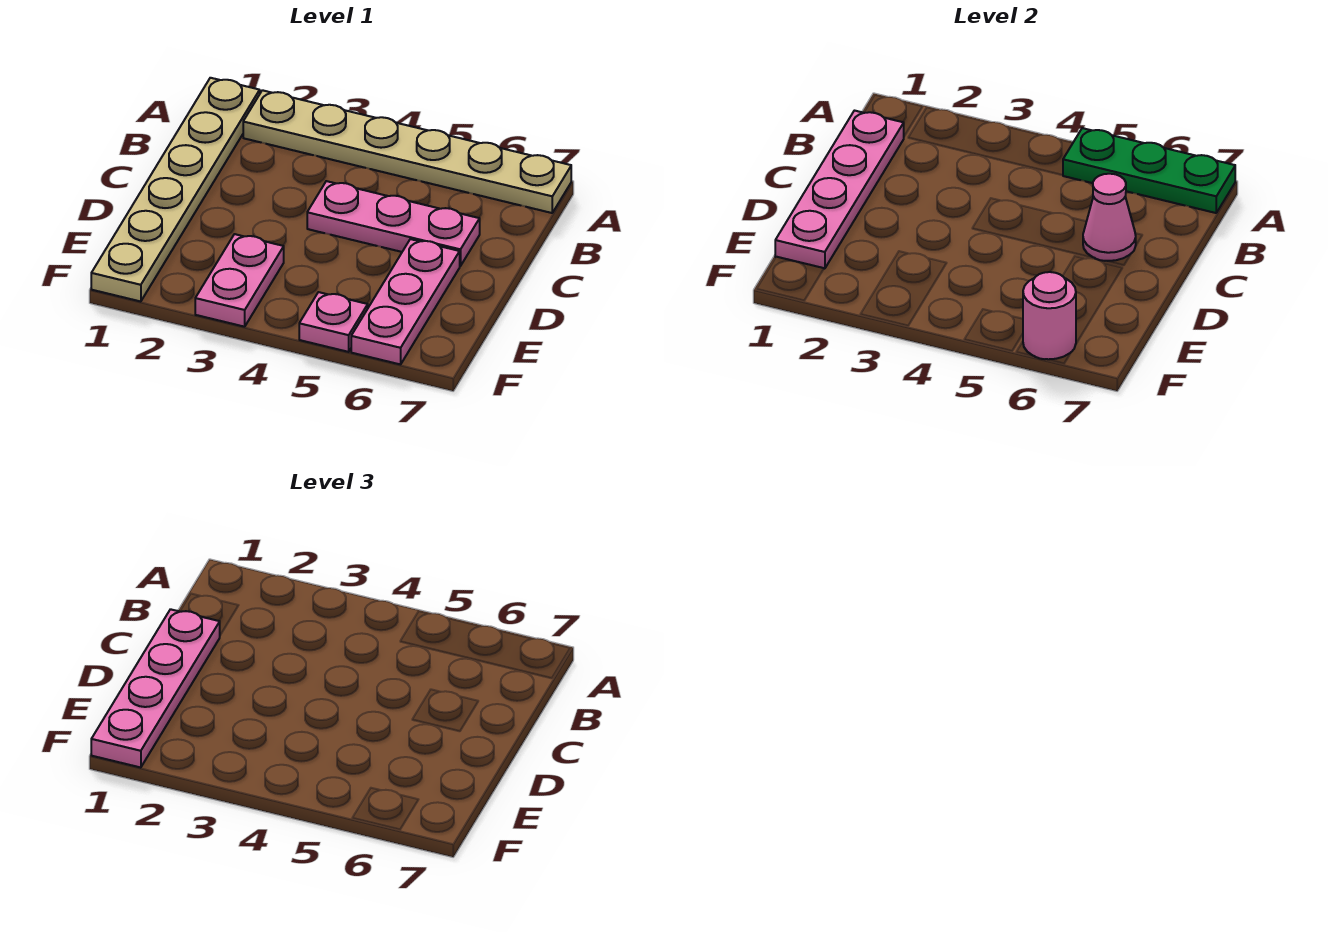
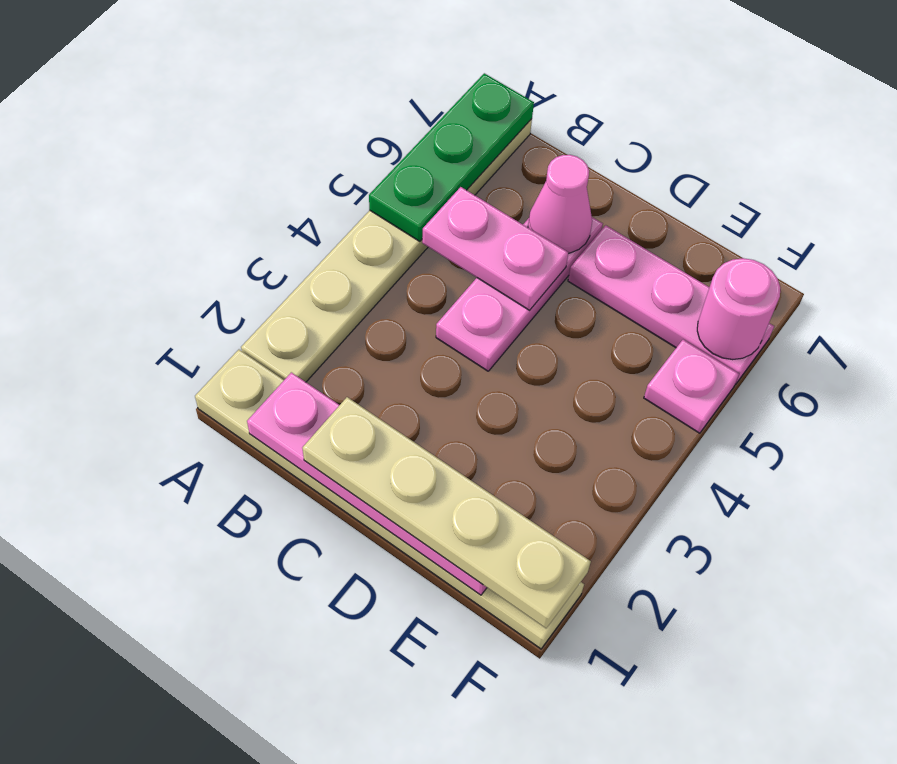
pink plate C1:F1 level 3 -> tan plate C1:F1 level 3
pink plate E3:F3 level 1 -> pink plate B5:C5 level 2

